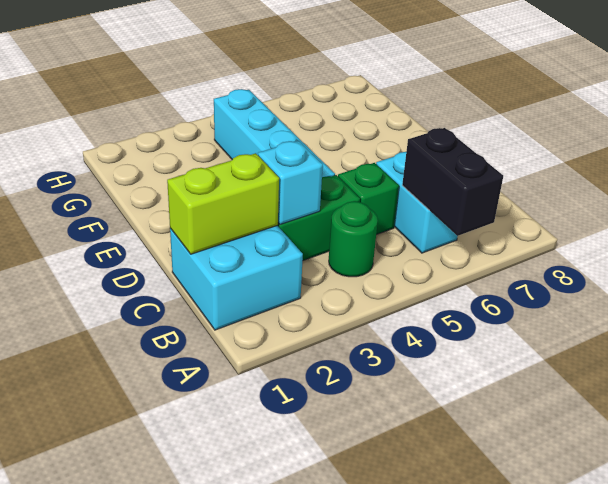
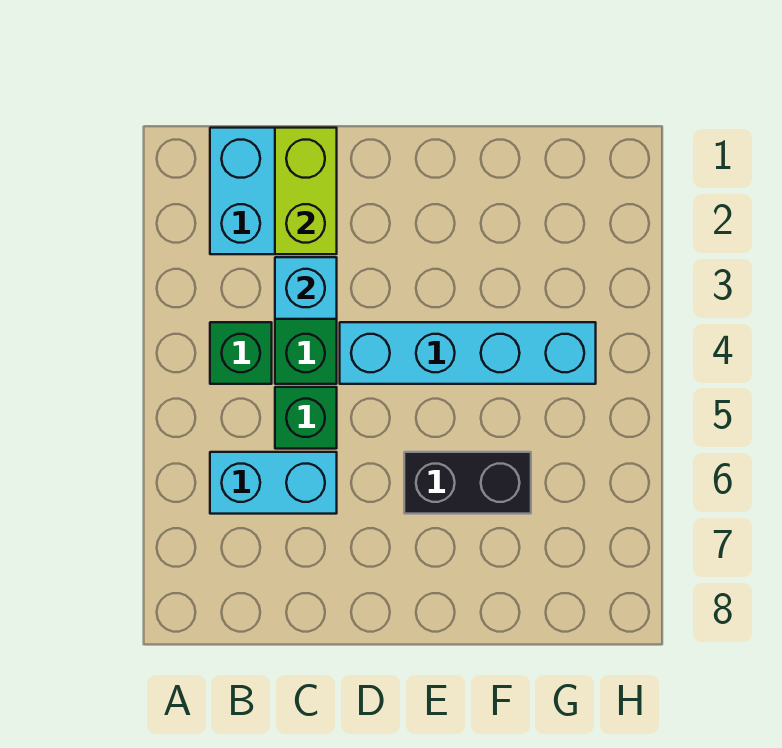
black brick A6:B6 level 2 -> black brick E6:F6 level 1
green round brick B4 level 1 -> green brick B4 level 1

